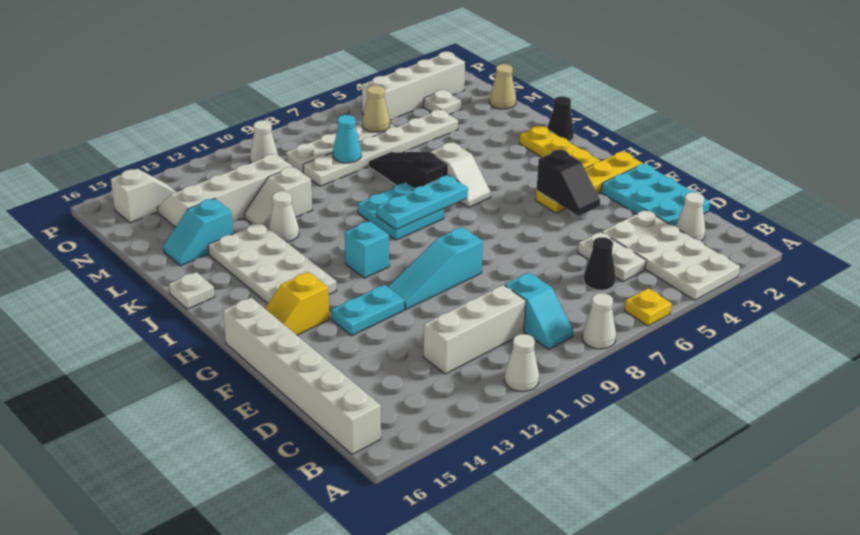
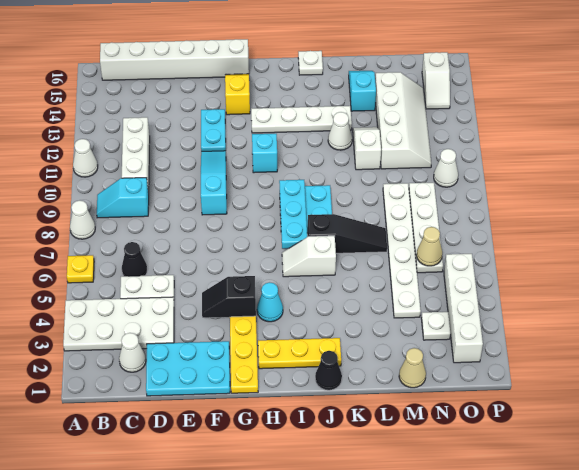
white plate H13:K14 level 1 -> white plate H13:K13 level 1
cyan cone M8 level 2 -> cyan cone H4 level 1

